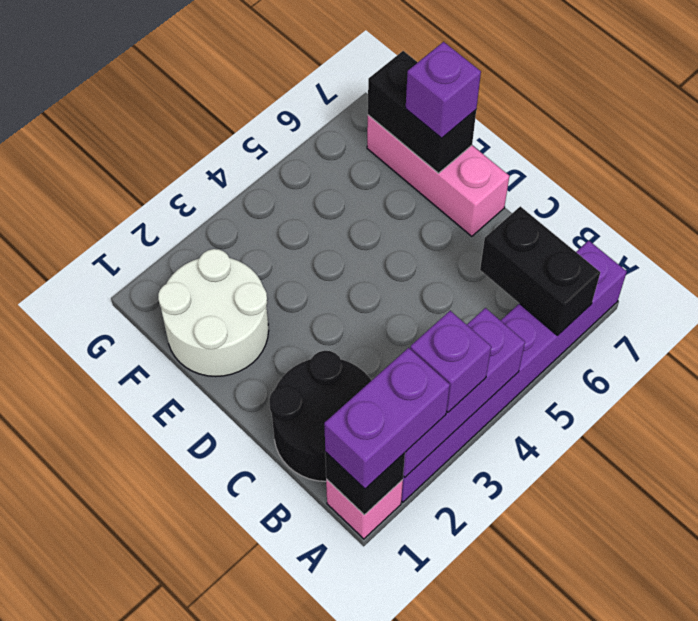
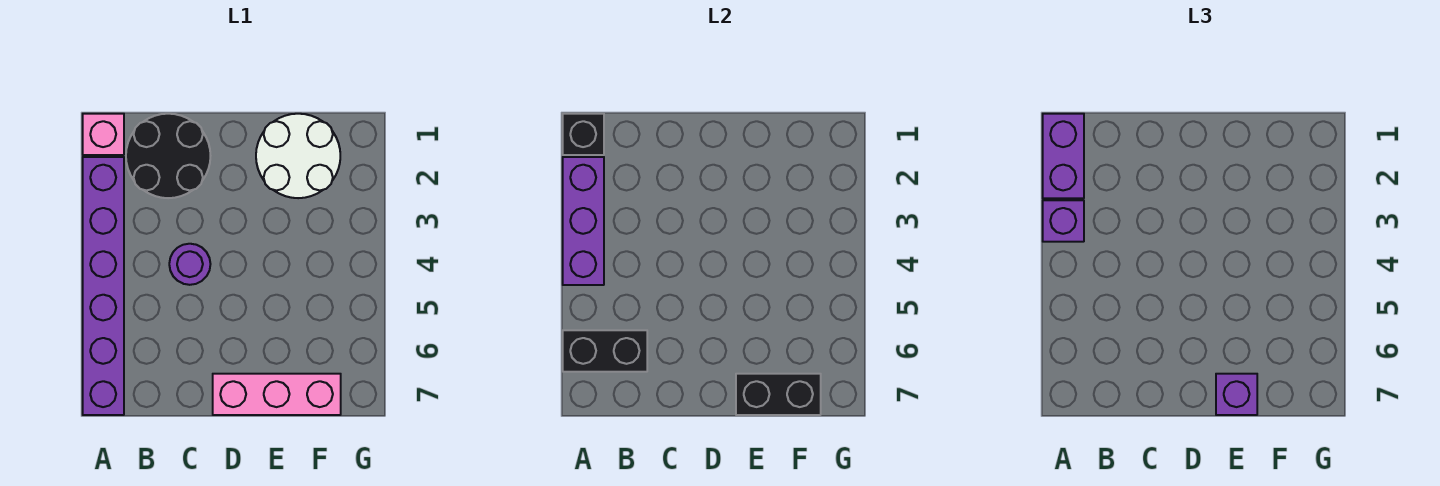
none -> purple round brick C4 level 1

